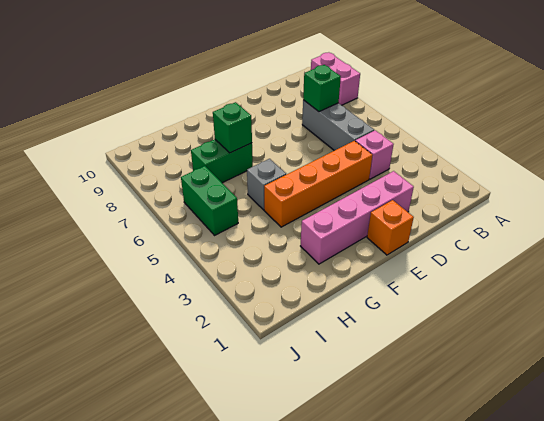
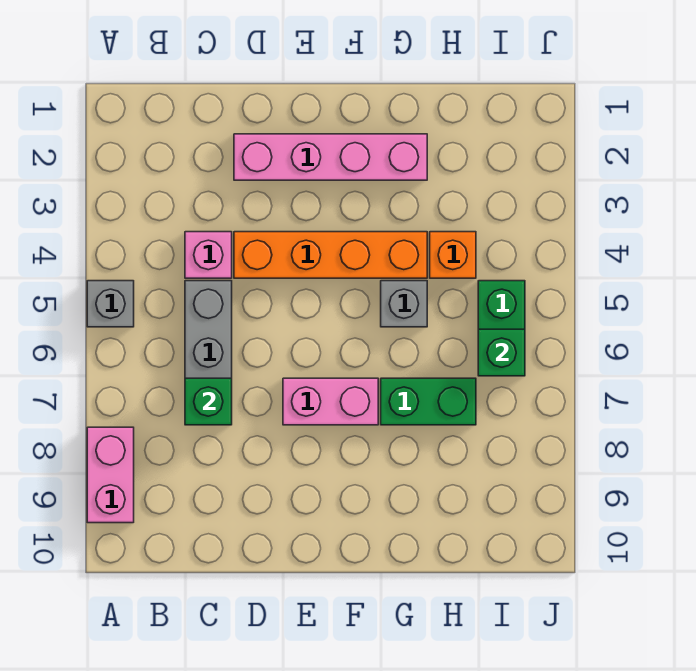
none -> grey brick A5 level 1
orange brick E1 level 1 -> orange brick H4 level 1
none -> pink brick E7:F7 level 1
green brick G7 level 2 -> green brick I6 level 2

